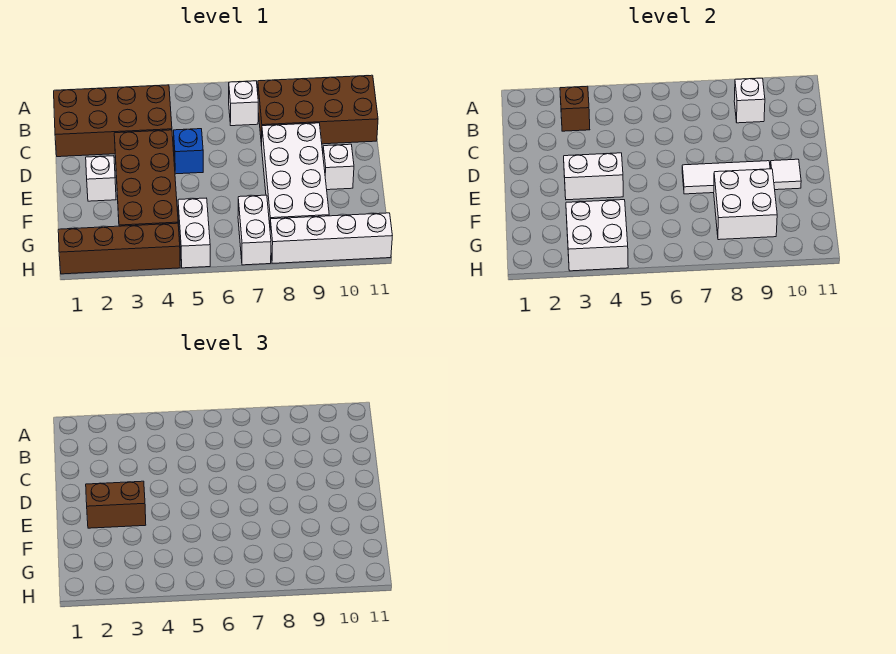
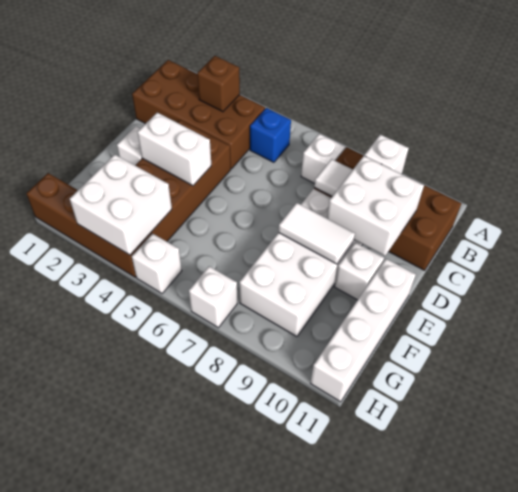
blue brick D5 level 1 -> blue brick B5 level 1
brown brick E2:E3 level 3 -> none
white tile E7:E9 level 2 -> white tile E8:E9 level 2
white tile E10 level 2 -> white tile C8 level 2
white brick F8:G9 level 2 -> white brick C9:D10 level 2
white brick G5:H5 level 1 -> white brick H5 level 1
white brick G7:H7 level 1 -> white brick H7 level 1
white brick H8:H11 level 1 -> white brick E11:H11 level 1

